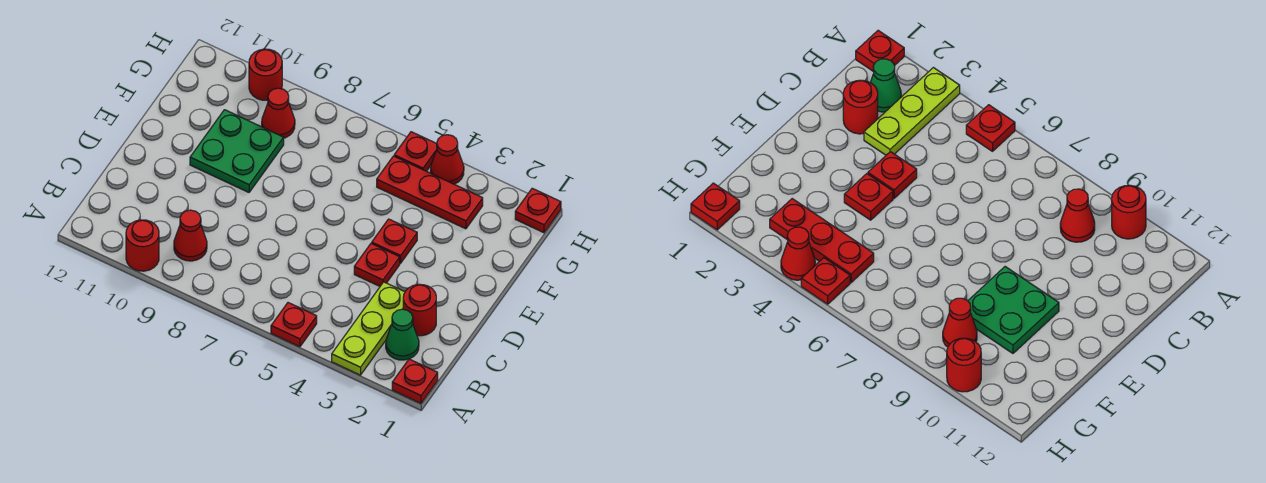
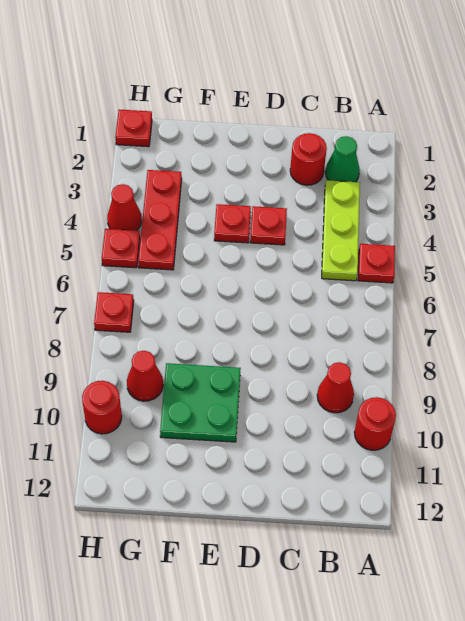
red plate A1 level 1 -> red plate H7 level 1
lime plate A3:C3 level 1 -> lime plate B3:B5 level 1

